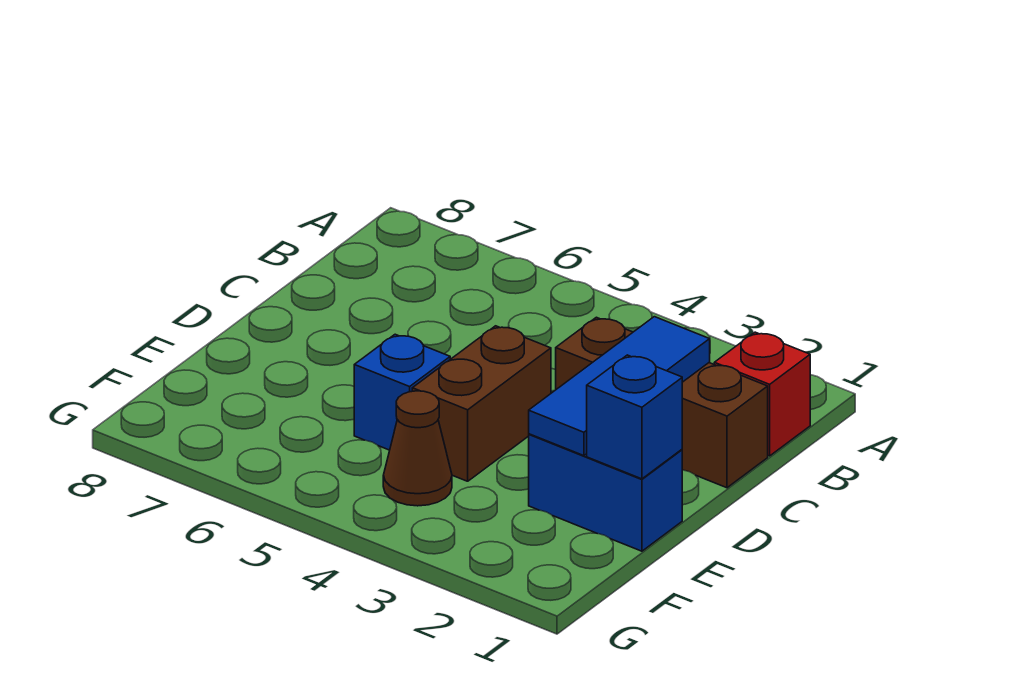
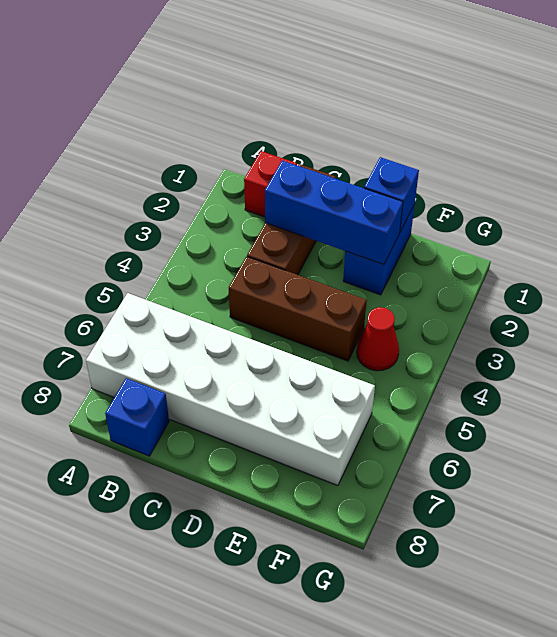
none -> white brick A6:F7 level 1
blue tile C2:E2 level 2 -> blue brick C2:E2 level 2
brown brick D4:E4 level 1 -> brown brick C4:E4 level 1
blue brick E5 level 1 -> blue brick B8 level 1
brown cone F4 level 1 -> red cone F4 level 1

